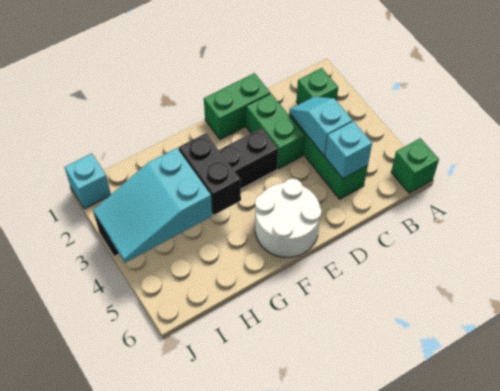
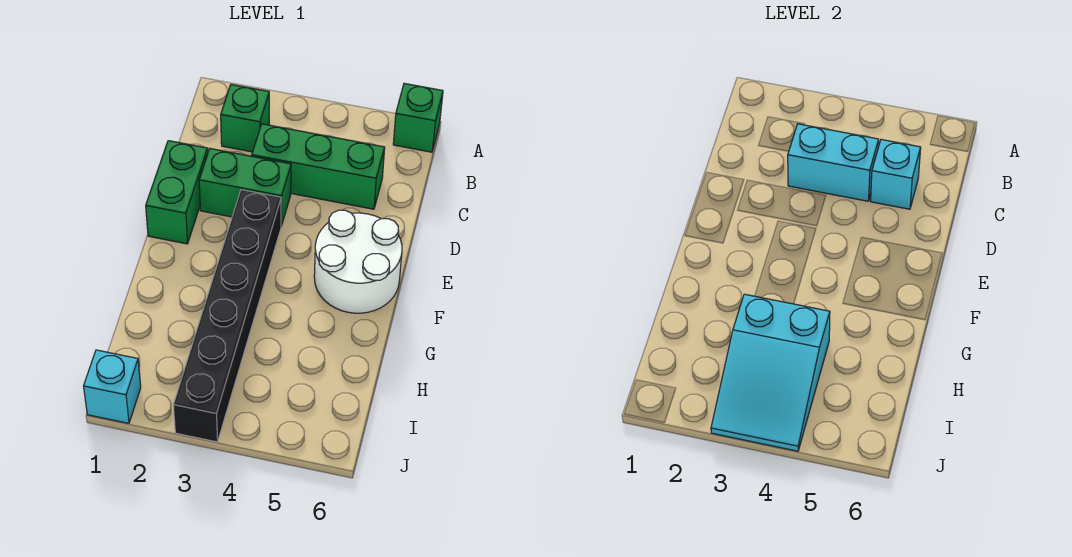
cyan slope C3:C4 level 2 top 4 -> cyan brick C3:C4 level 2
black brick G3:G4 level 2 -> none

